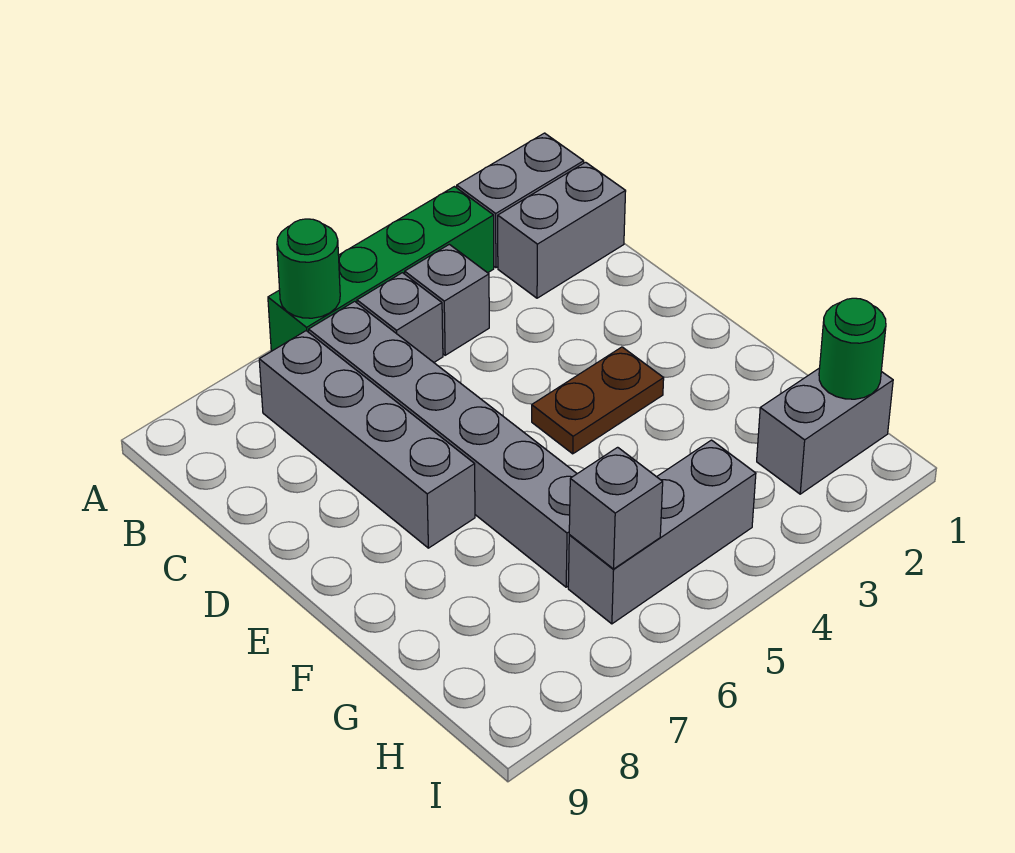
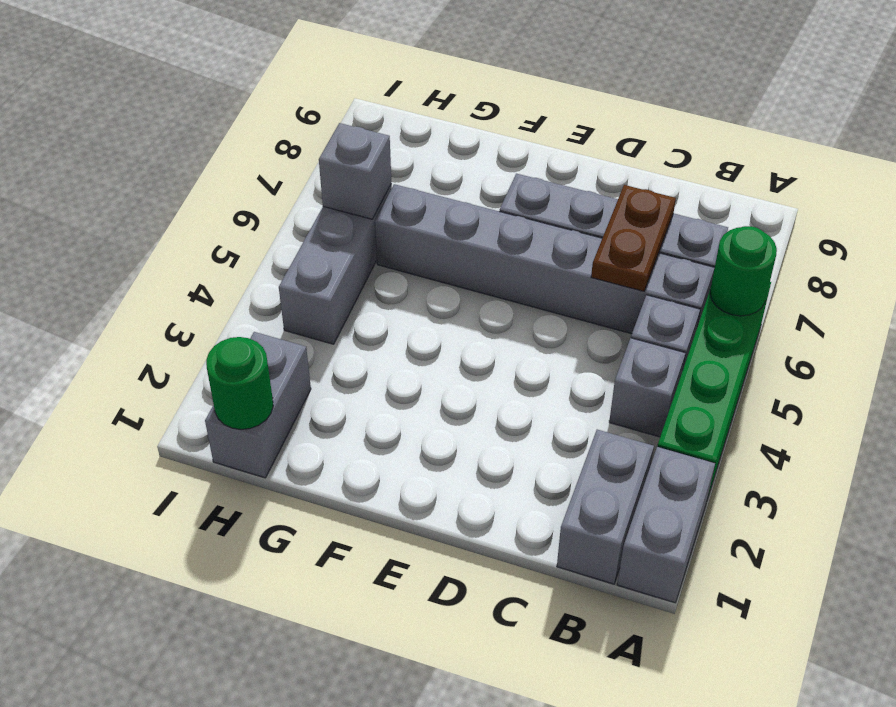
brown plate E3:E4 level 1 -> brown plate C6:C7 level 2

